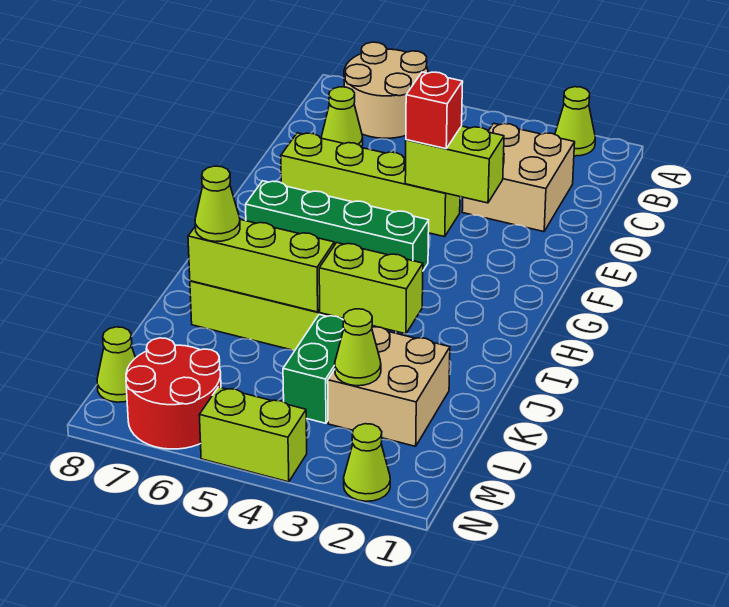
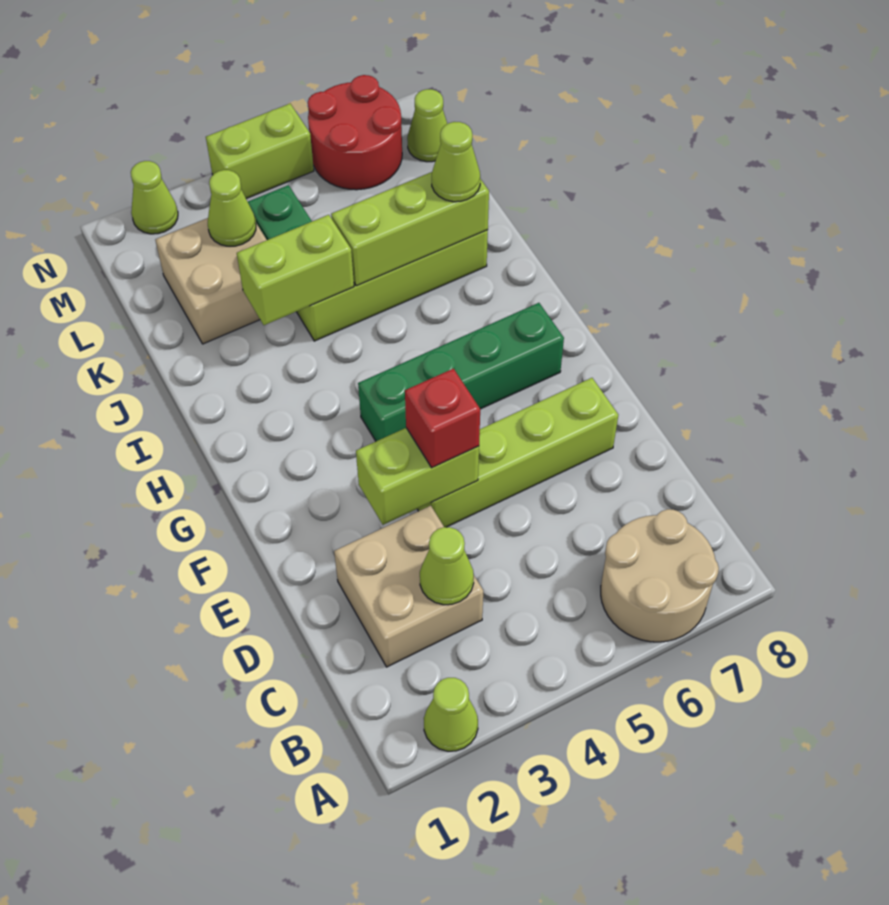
lime cone C7 level 1 -> lime cone C3 level 2

